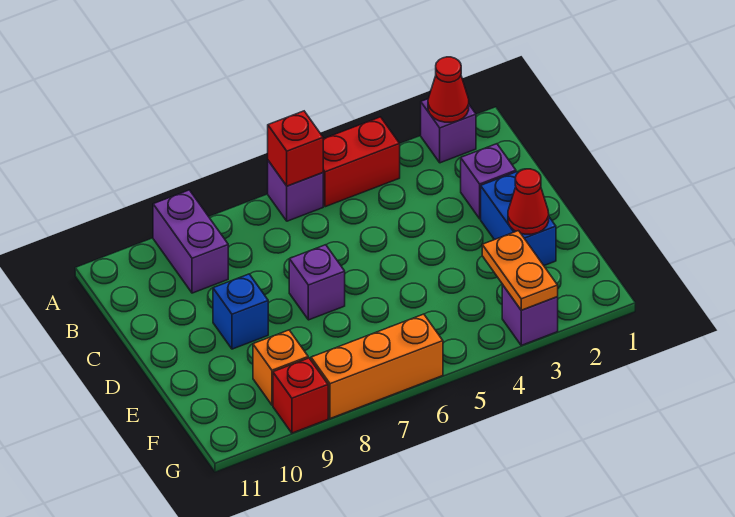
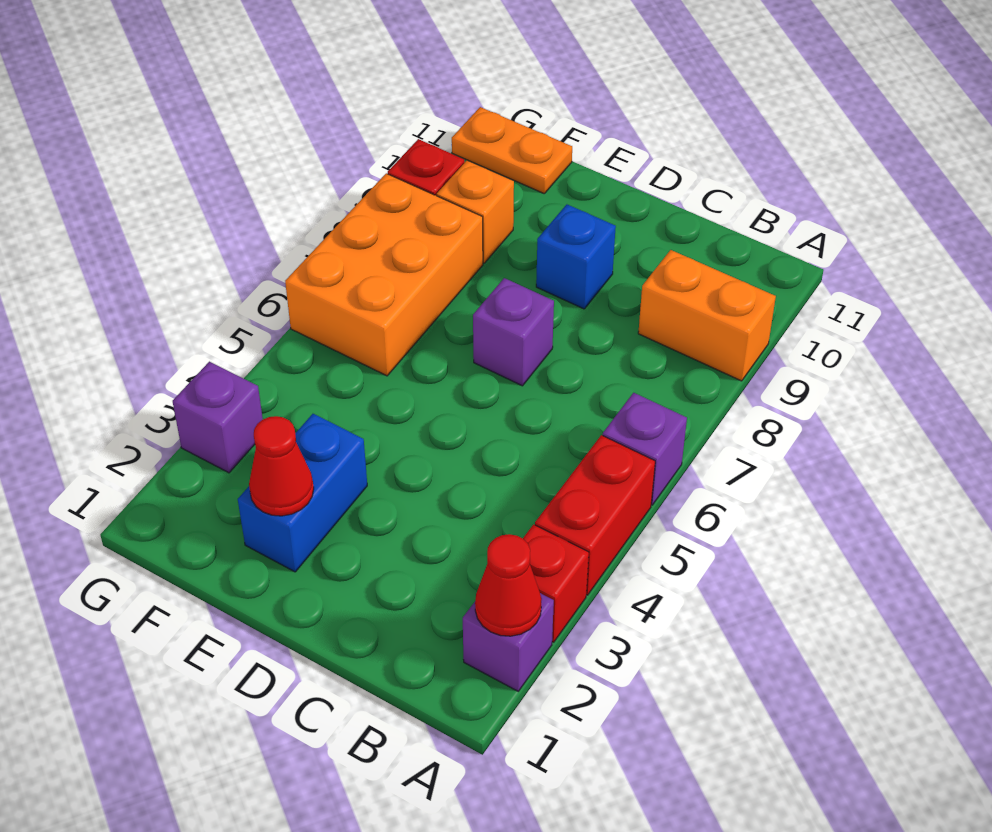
red brick A6 level 2 -> red brick A3 level 1
purple brick A9:B9 level 1 -> orange brick A9:B9 level 1
purple brick C2 level 1 -> none
blue brick D2:E2 level 1 -> blue brick E2:E3 level 1
orange plate F3:G3 level 2 -> orange plate F11:G11 level 1
orange brick G6:G8 level 1 -> orange brick F6:G8 level 1

